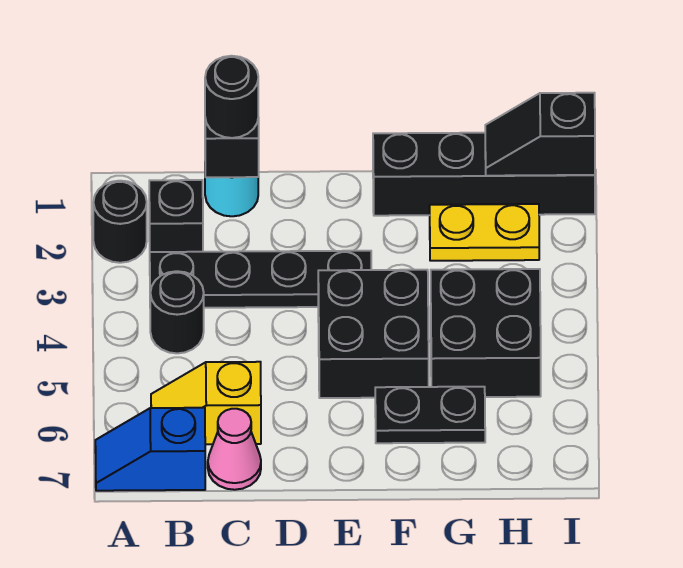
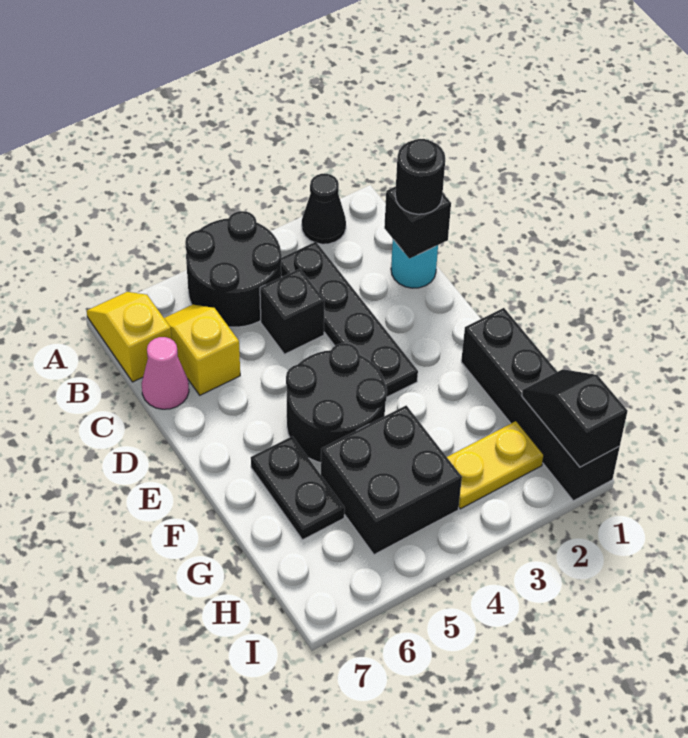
black round brick A2 level 1 -> black cone A2 level 1
blue slope A7:B7 level 1 top B -> yellow slope A7:B7 level 1 top B
black brick B2 level 1 -> black brick C4 level 1
black round brick B4 level 1 -> black round brick A4:B5 level 1
black brick E4:F5 level 1 -> black round brick E4:F5 level 1
yellow plate G2:H2 level 1 -> yellow plate H2:H3 level 1

